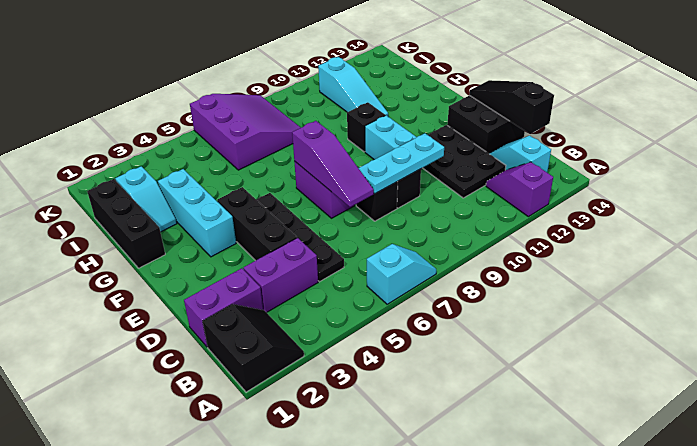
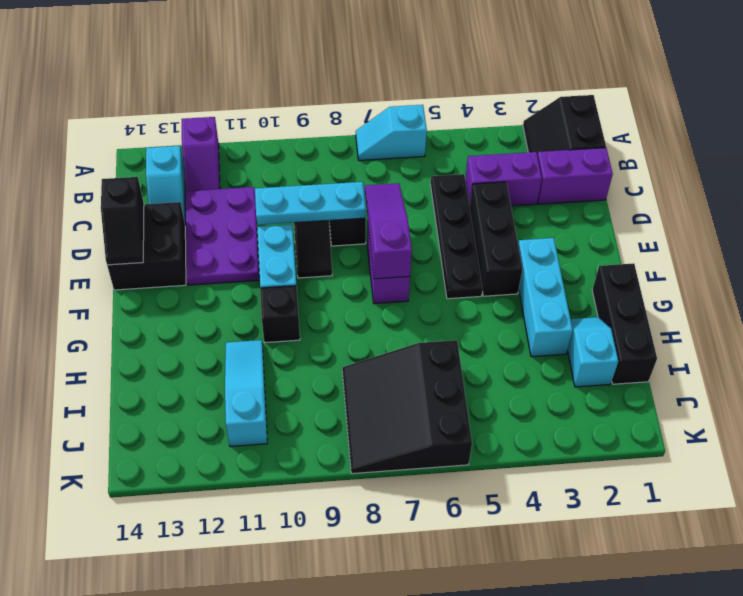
black plate C11:E12 level 1 -> purple plate C11:E12 level 1
black slope C14:E14 level 2 top C -> black slope D14:E14 level 2 top D
purple slope I6:K8 level 1 top 6 -> black slope I6:K8 level 1 top 6

